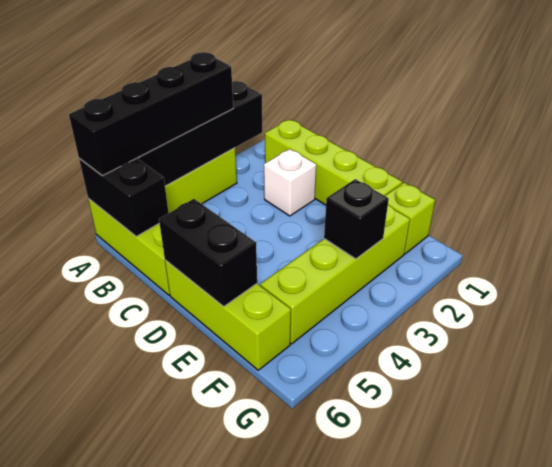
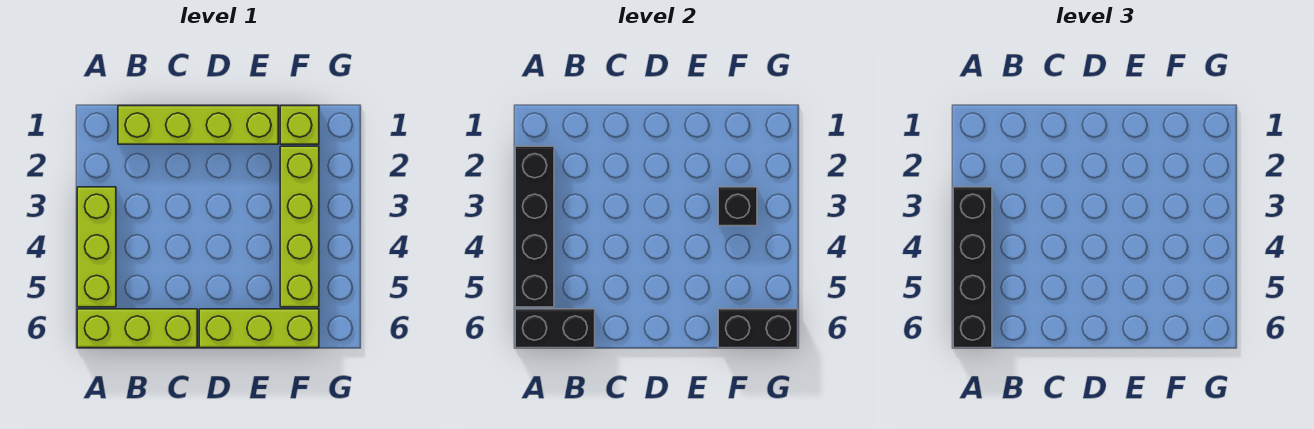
white brick C2 level 1 -> none
black brick D6:E6 level 2 -> black brick F6:G6 level 2

